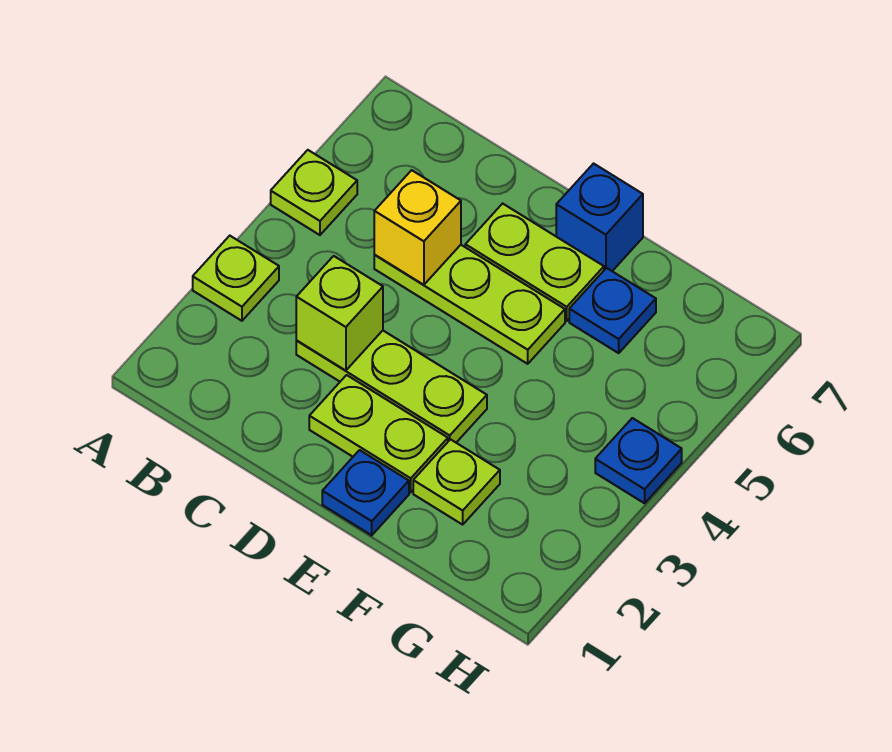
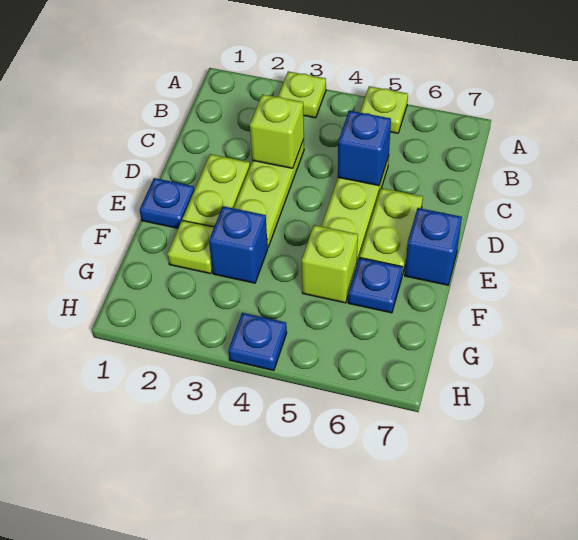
yellow brick C5 level 2 -> blue brick C5 level 2
none -> blue brick F3 level 1
none -> lime brick F5 level 1

